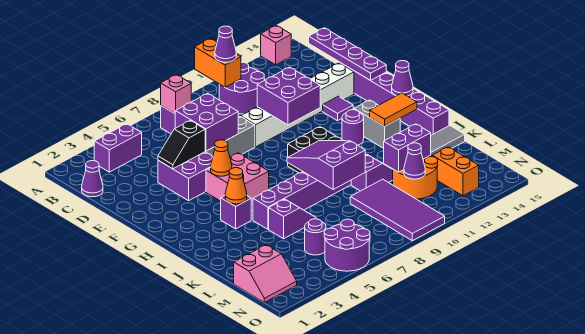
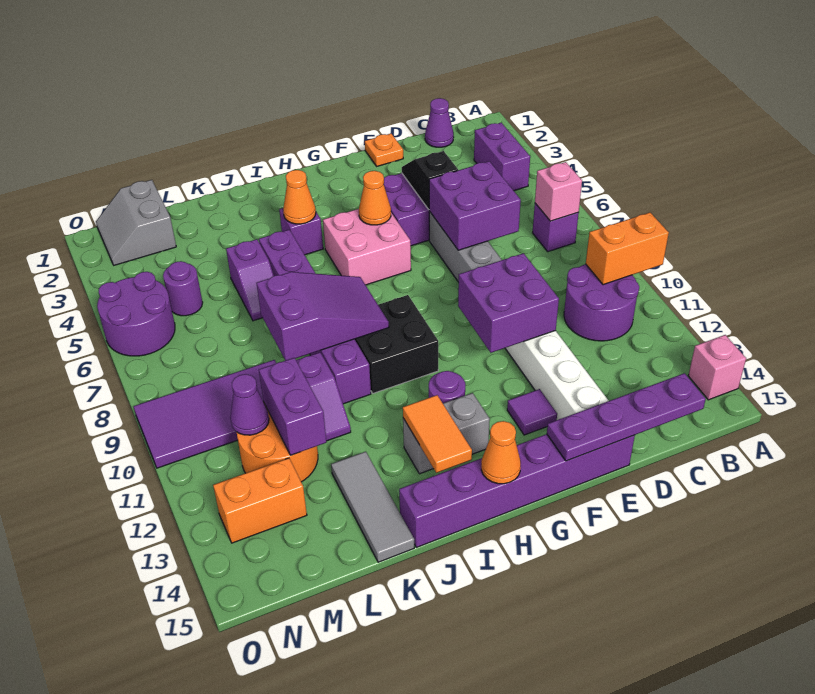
purple cone B10 level 3 -> none
none -> orange plate E1 level 1
purple cone H15 level 2 -> orange cone H15 level 2
pink slope M1:N2 level 1 top M -> grey slope M1:N2 level 1 top M

